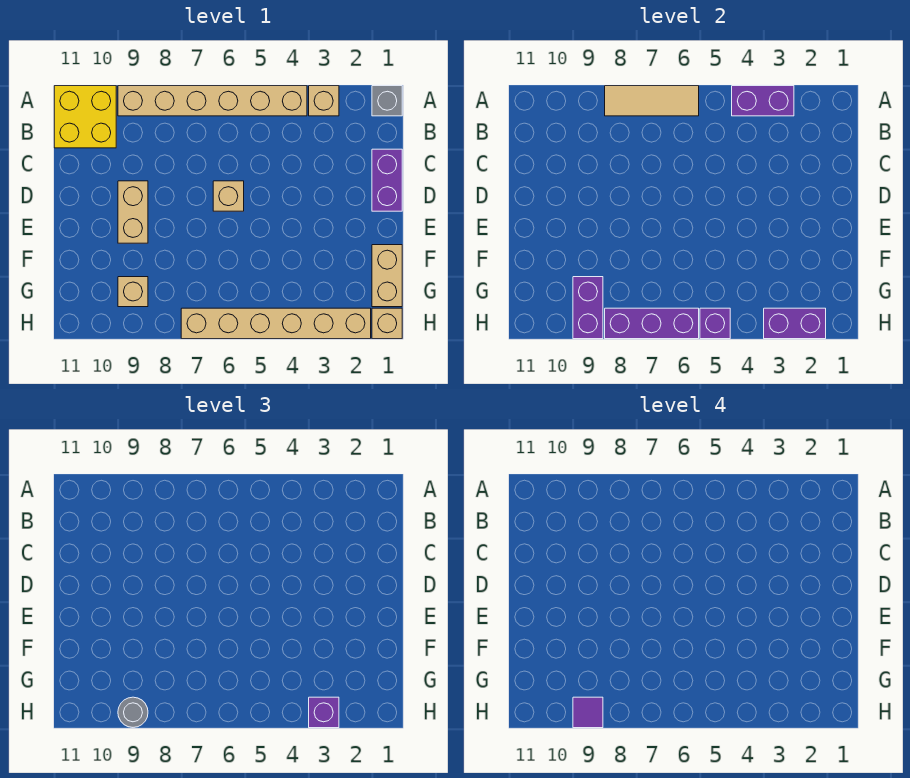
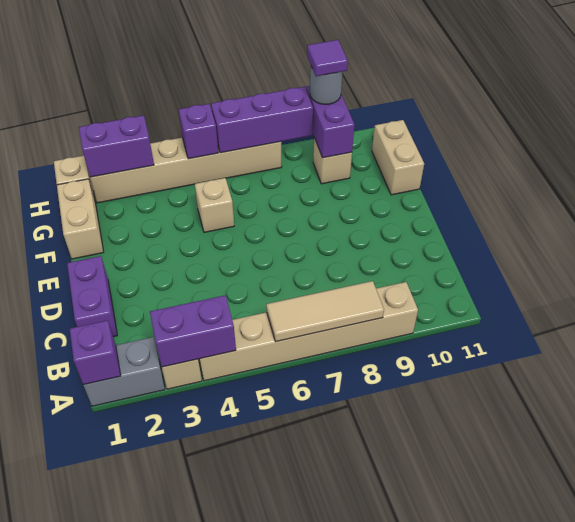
grey brick A1 level 1 -> grey brick A1:A2 level 1
yellow brick A10:B11 level 1 -> none
tan brick D6 level 1 -> tan brick F5 level 1
tan brick D9:E9 level 1 -> tan brick F11:G11 level 1
purple brick H3 level 3 -> purple brick A1 level 2

